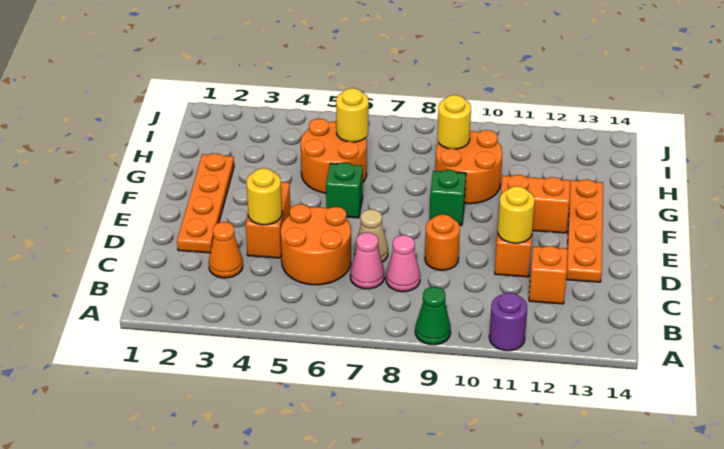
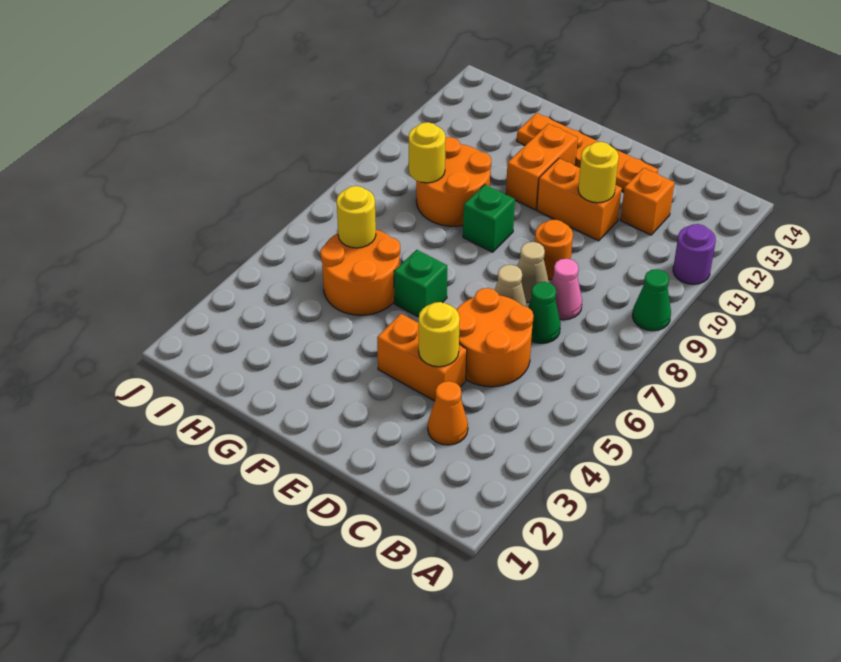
pink cone C7 level 1 -> green cone C7 level 1
orange plate D2:G2 level 1 -> none
none -> tan cone D8 level 1

